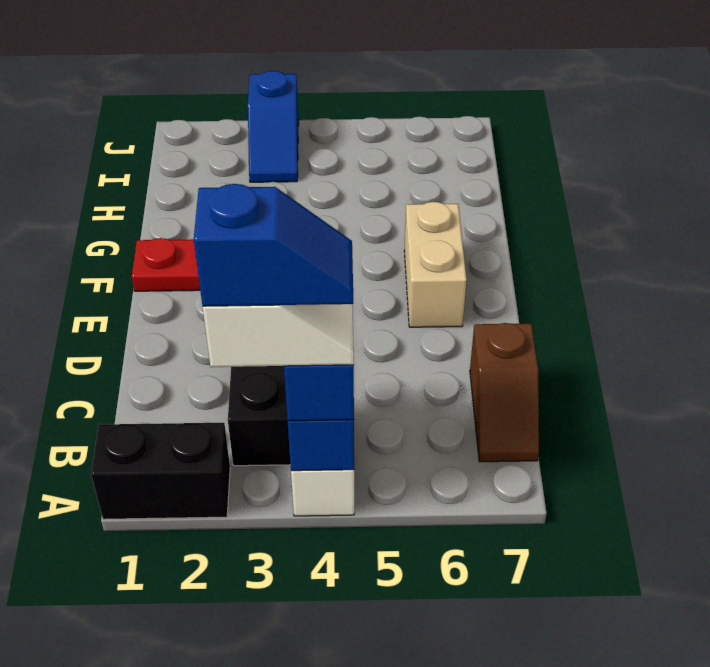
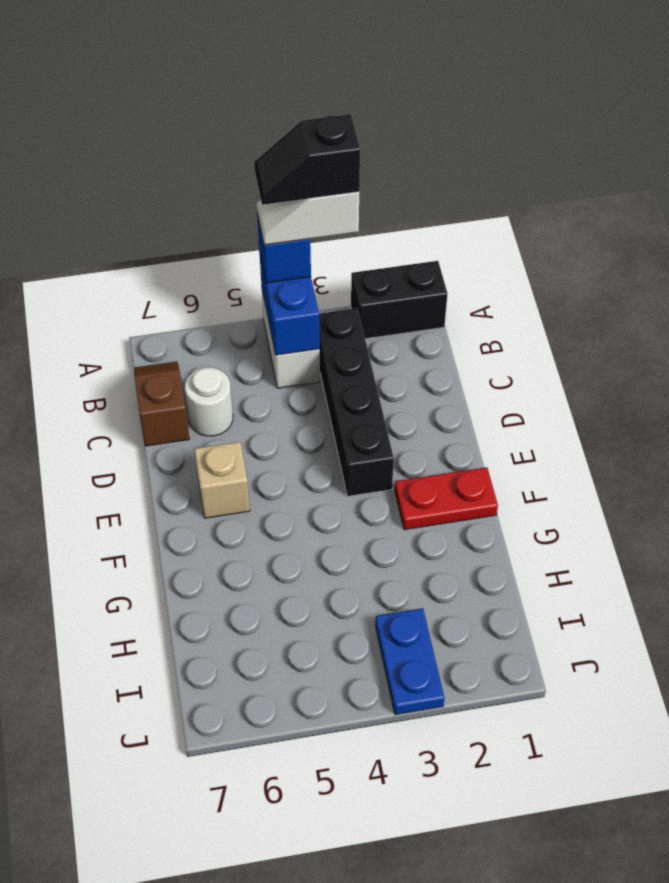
blue slope A3:A4 level 5 top 3 -> black slope A3:A4 level 5 top 3
none -> white round brick C6 level 1
tan brick E6:F6 level 1 -> tan brick E6 level 1
blue slope I3:J3 level 1 top J -> blue plate I3:J3 level 1

